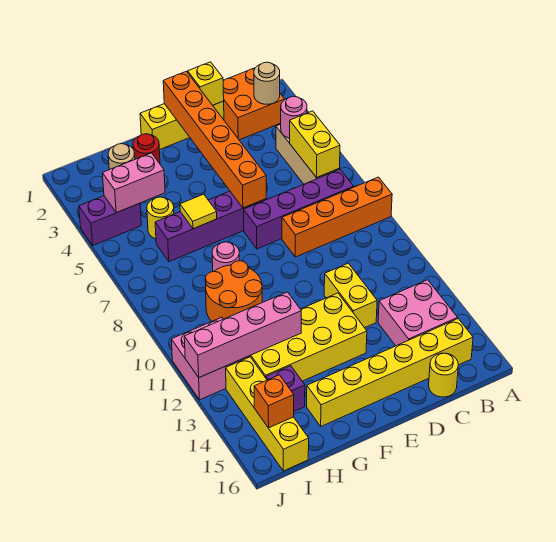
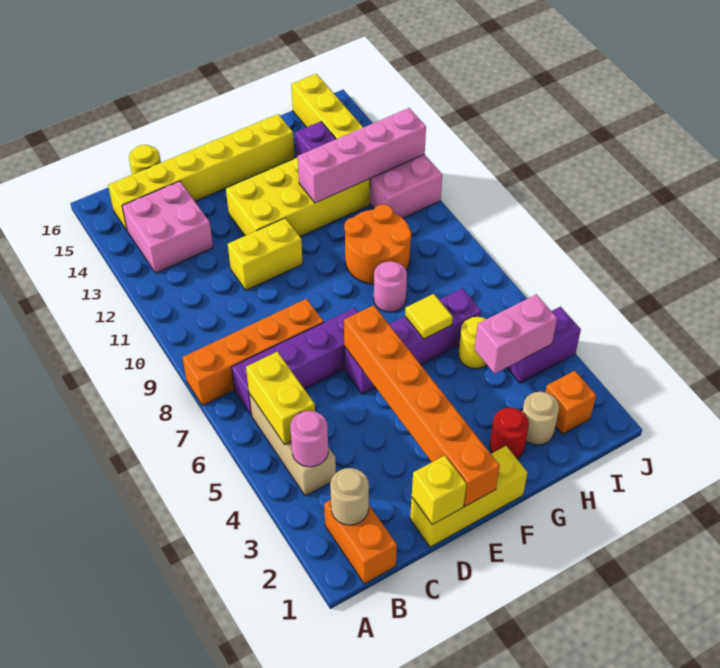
orange brick B1:C2 level 1 -> orange brick B1:B2 level 1
yellow brick D11:D12 level 1 -> yellow brick D11:E11 level 1
orange brick I15 level 2 -> orange brick I2 level 1

